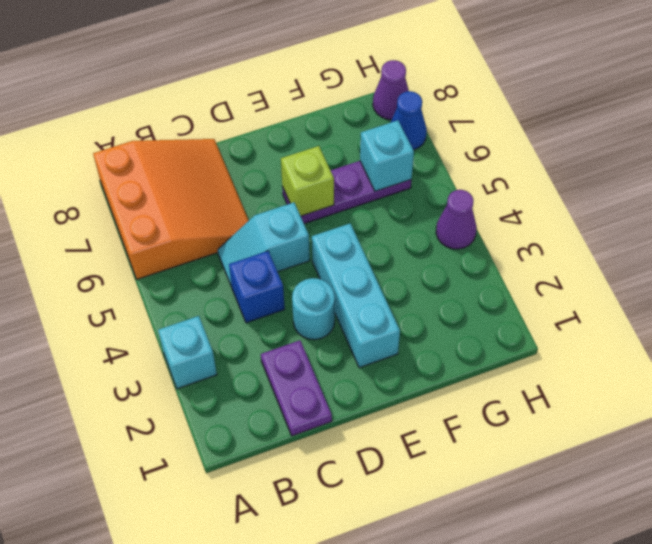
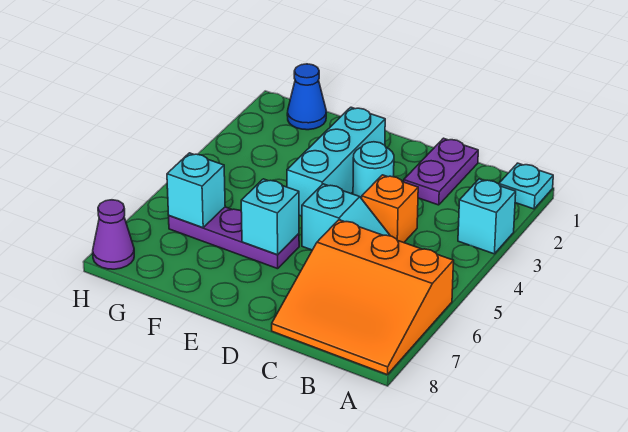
none -> cyan plate A1 level 1
orange slope A6:C8 level 1 top A -> orange slope A6:C8 level 1 top 6
blue brick C4 level 1 -> orange brick C4 level 1
lime brick E6 level 2 -> cyan brick E6 level 2
purple cone H4 level 1 -> none
blue cone H7 level 1 -> blue cone G1 level 1

